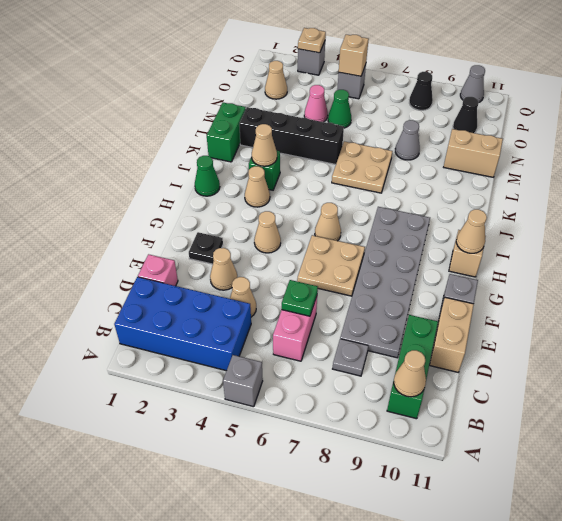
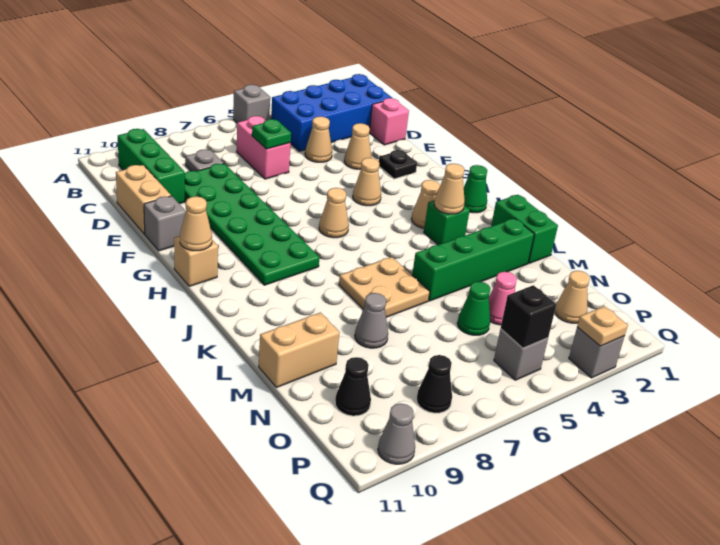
tan cone B10 level 2 -> none
grey plate D8:I9 level 1 -> green plate D8:I9 level 1
tan plate F6:G7 level 1 -> none
black brick L2:L5 level 1 -> green brick L2:L5 level 1
tan brick P5 level 2 -> black brick P5 level 2

